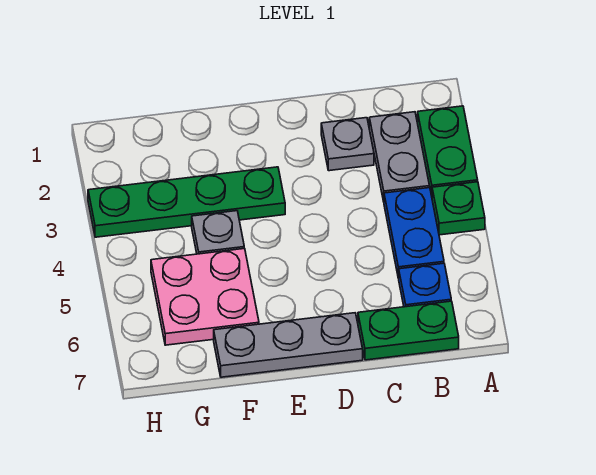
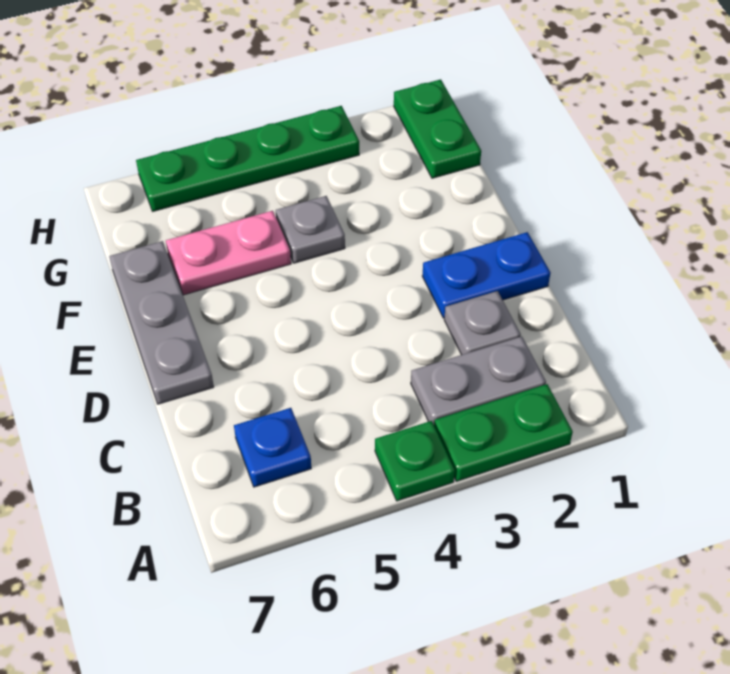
blue plate B4:B5 level 1 -> blue plate D1:D2 level 1
green plate B7:C7 level 1 -> green plate G1:H1 level 1
green plate E3:H3 level 1 -> green plate H3:H6 level 1
pink plate F5:G6 level 1 -> pink plate F5:F6 level 1

